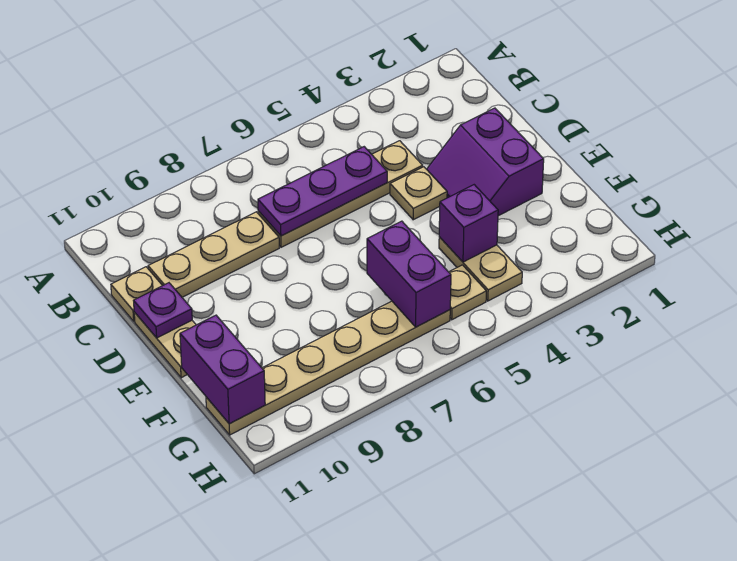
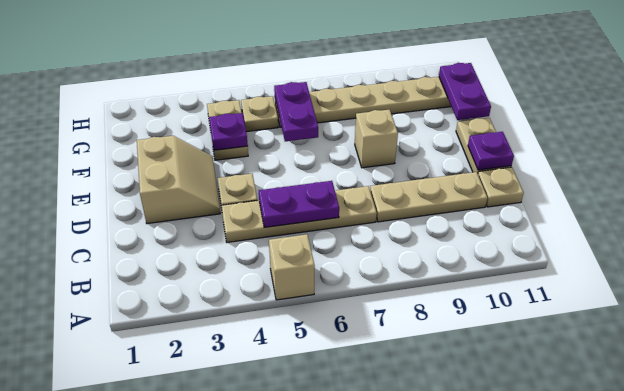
none -> tan brick A5 level 1
purple plate C5:C7 level 2 -> purple plate C5:C6 level 2
purple slope D2:E3 level 1 top 2 -> tan slope D2:E3 level 1 top 2
none -> tan brick E8 level 1
purple brick F4 level 2 -> purple plate F4 level 2
purple brick F6:G6 level 2 -> purple plate F6:G6 level 2
purple brick F11:G11 level 2 -> purple plate F11:G11 level 2

